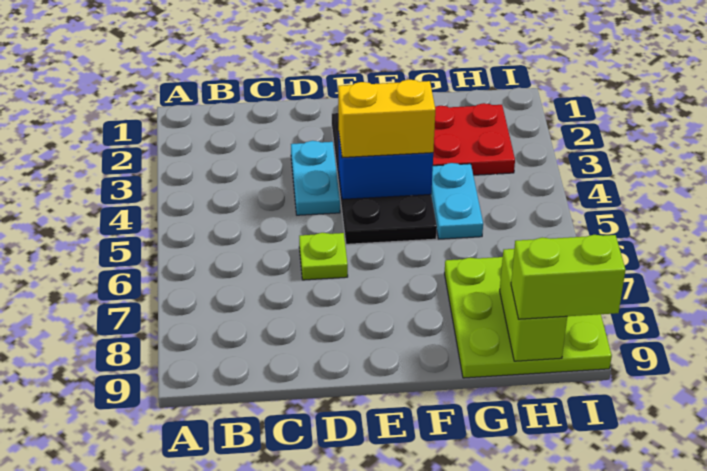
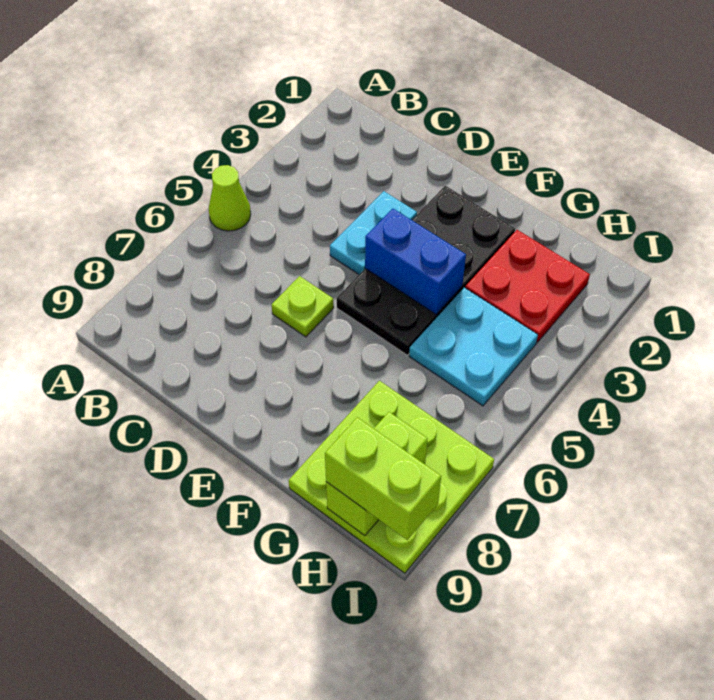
none -> lime cone A5 level 1
yellow brick E4:F4 level 3 -> none
cyan plate G4:G5 level 1 -> cyan plate G4:H5 level 1

